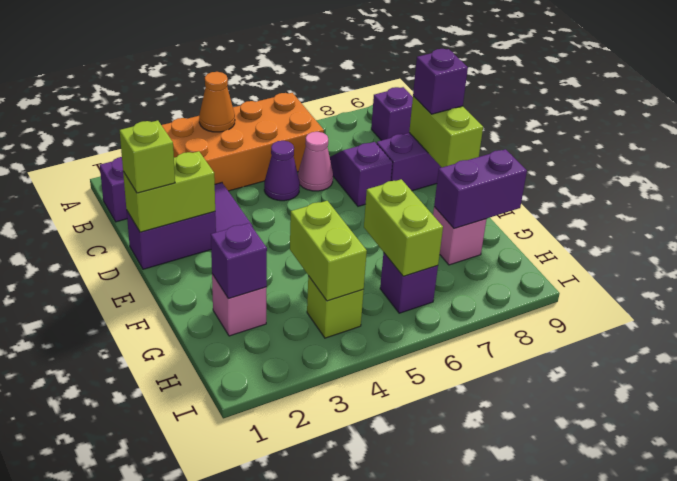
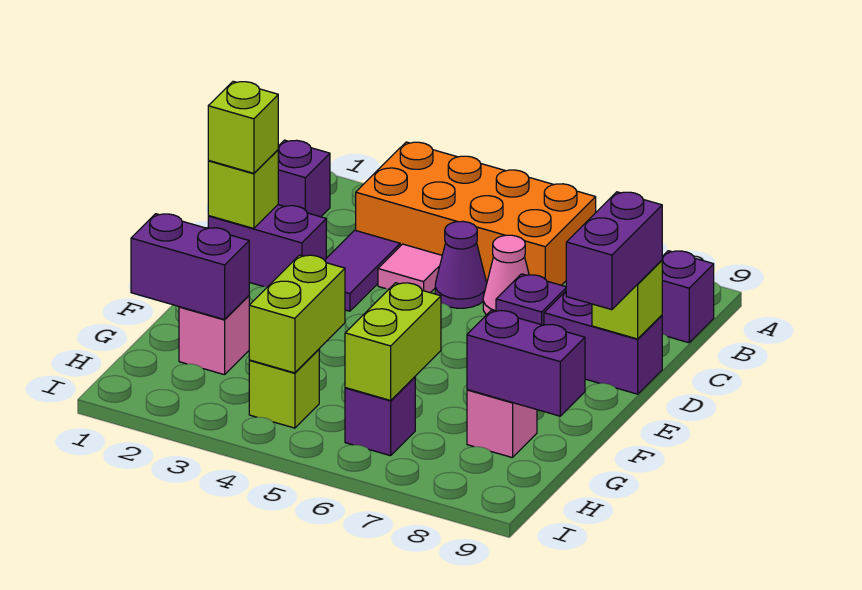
orange cone A4 level 2 -> none
none -> pink tile C4 level 1
lime brick D1:D2 level 2 -> lime brick D1 level 2
lime brick D9:E9 level 2 -> lime brick D9 level 2
purple brick D9 level 3 -> purple brick D9:E9 level 3
purple brick G2 level 2 -> purple brick G1:G2 level 2

